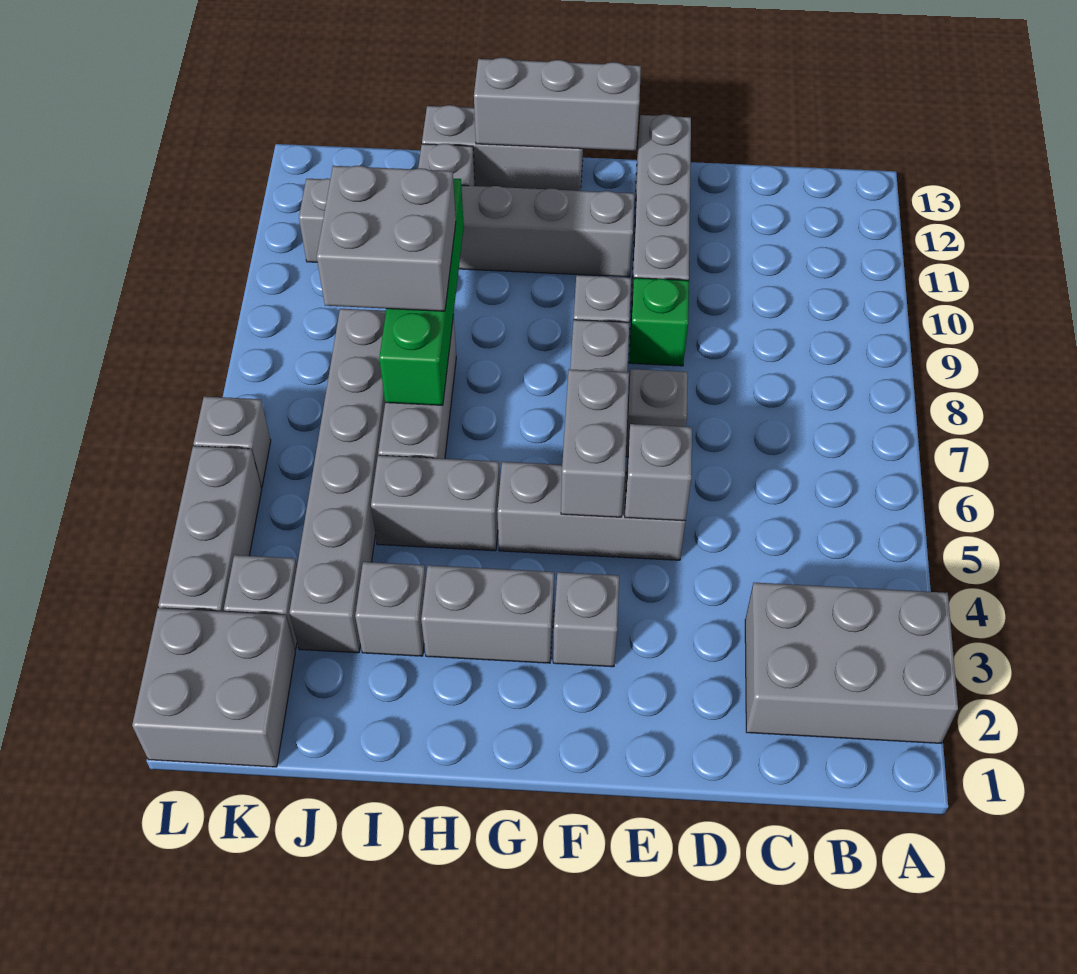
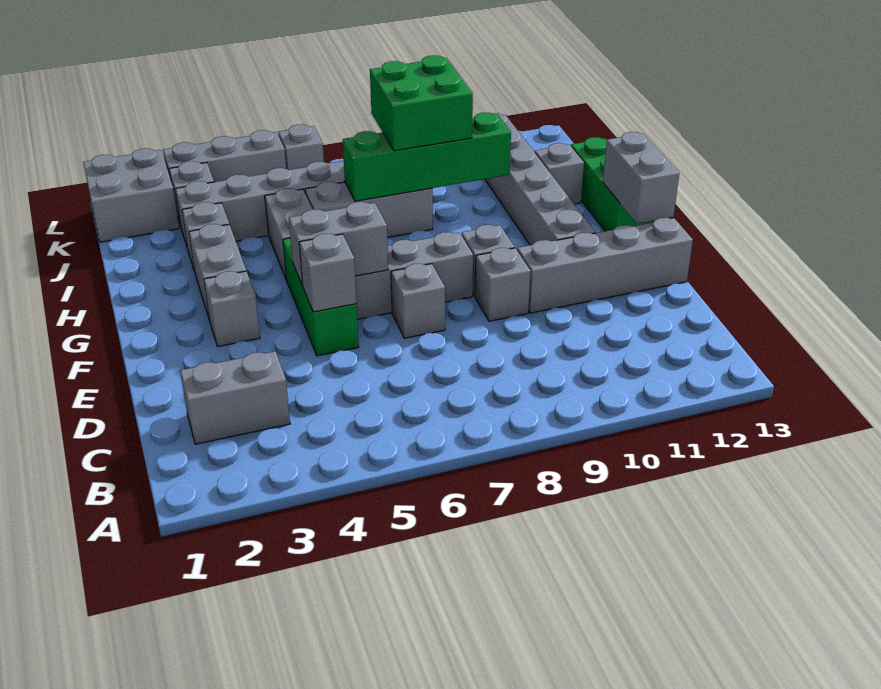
grey brick A2:C3 level 1 -> grey brick C2:C3 level 1
grey brick E5:G5 level 1 -> green brick E5:G5 level 1
green brick E9 level 1 -> grey brick E9 level 1
grey brick F13:H13 level 2 -> grey brick F13:G13 level 2
grey brick G13:I13 level 1 -> green brick G13:I13 level 1
grey brick I8:J9 level 3 -> green brick I8:J9 level 3

